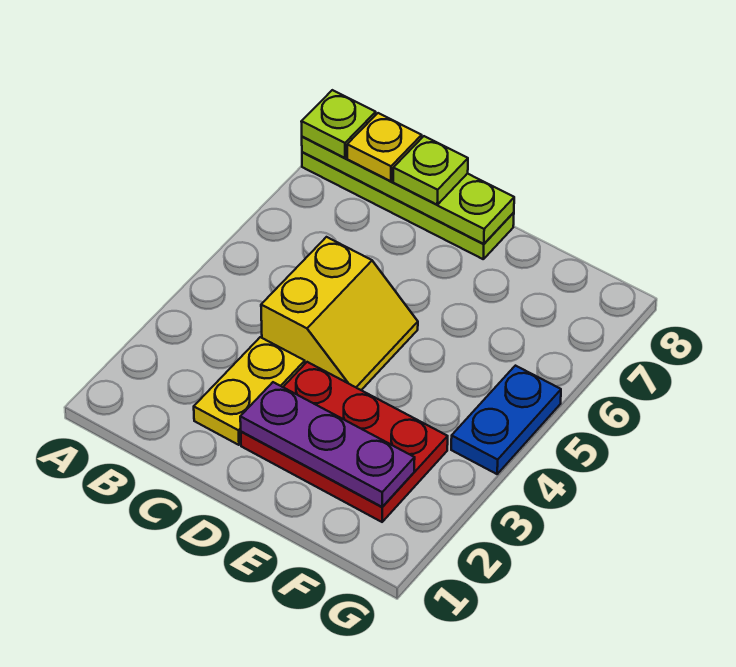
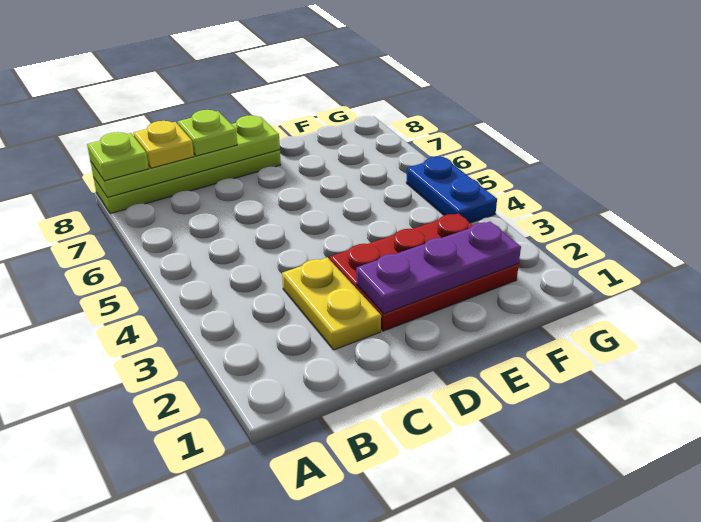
yellow slope C4:D5 level 1 top C -> none

